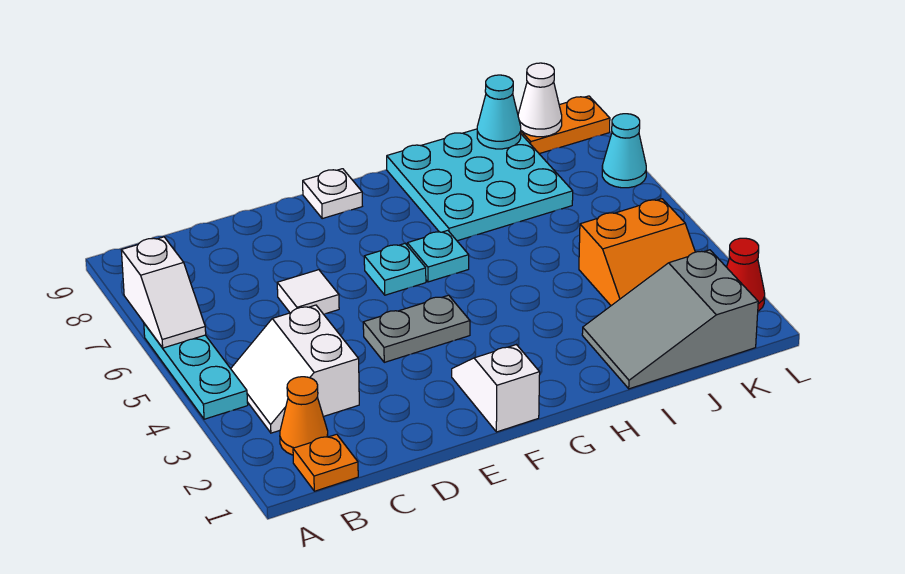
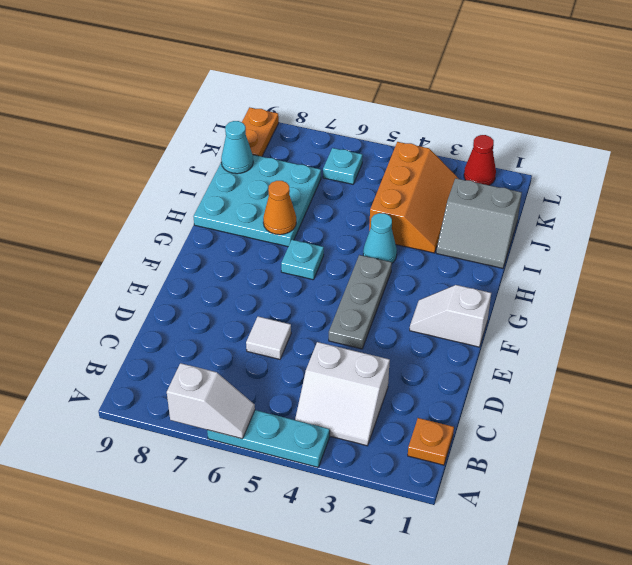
orange cone B2 level 1 -> orange cone H7 level 2
grey plate E4:F4 level 1 -> grey plate E4:G4 level 1
cyan plate F6 level 1 -> cyan plate K6 level 1
white plate F9 level 1 -> none
grey slope I1:K2 level 1 top K -> grey slope I1:J2 level 1 top J
orange slope J3:K4 level 1 top 4 -> orange slope I3:K4 level 1 top 4
white cone K9 level 2 -> none
cyan cone L7 level 1 -> cyan cone H4 level 1

